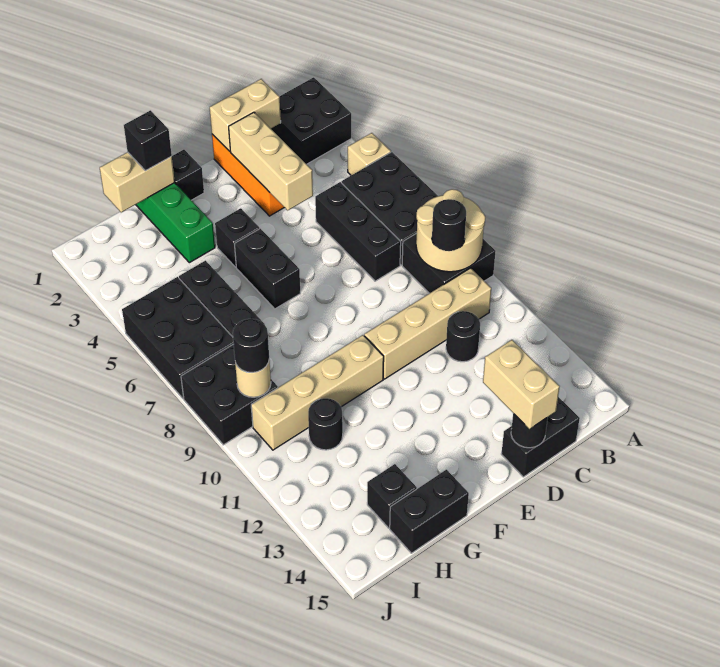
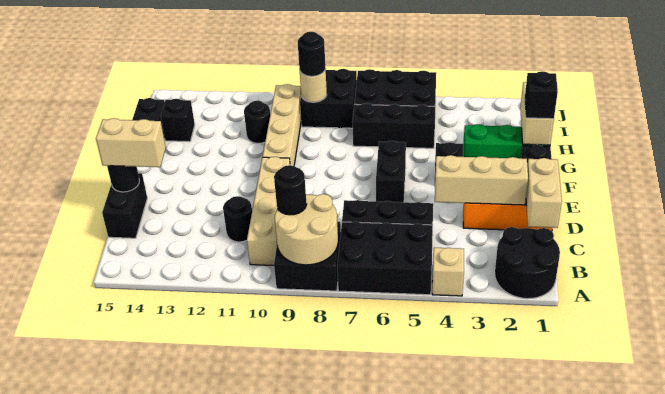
black brick A1:B2 level 1 -> black round brick A1:B2 level 1
black brick F5:F6 level 1 -> black brick E6:F6 level 1

